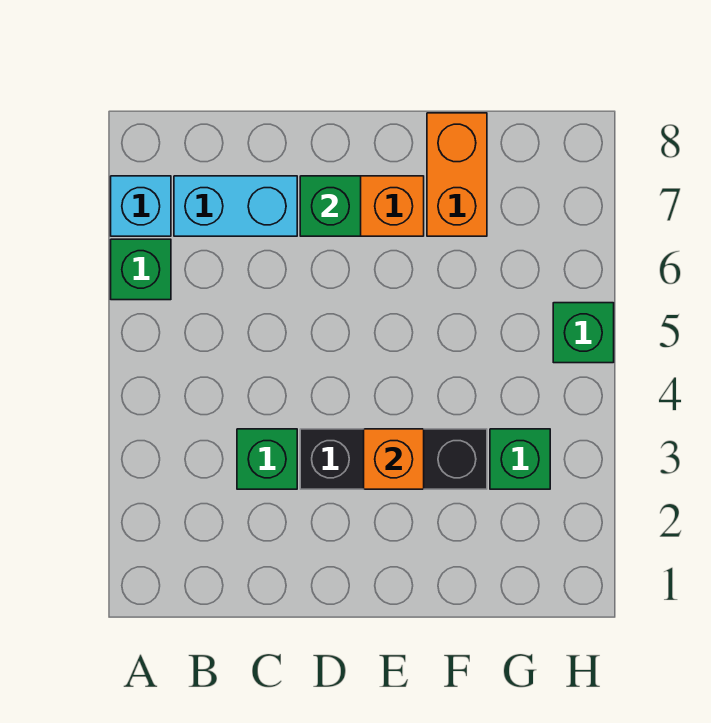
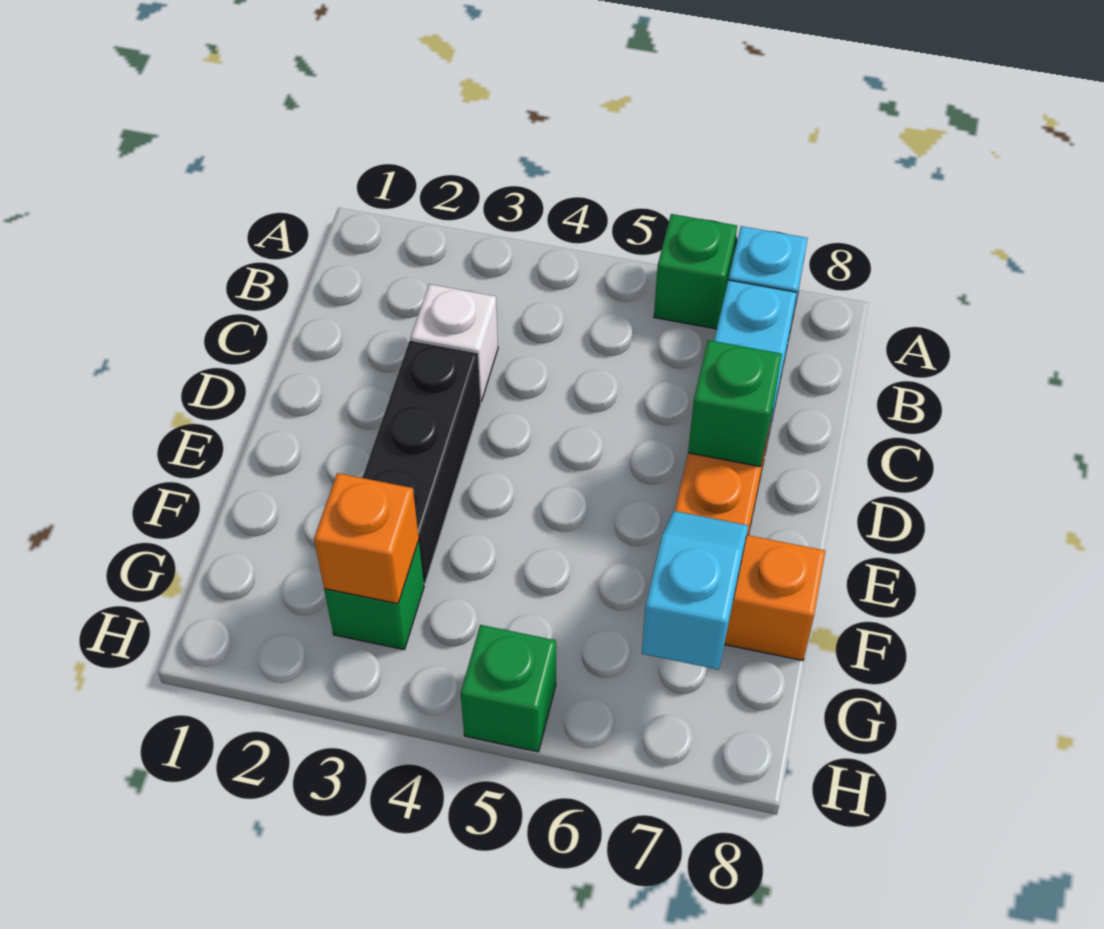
green brick C3 level 1 -> white brick C3 level 1
orange brick E3 level 2 -> orange brick G3 level 2
none -> cyan slope F7:G7 level 2 top G

